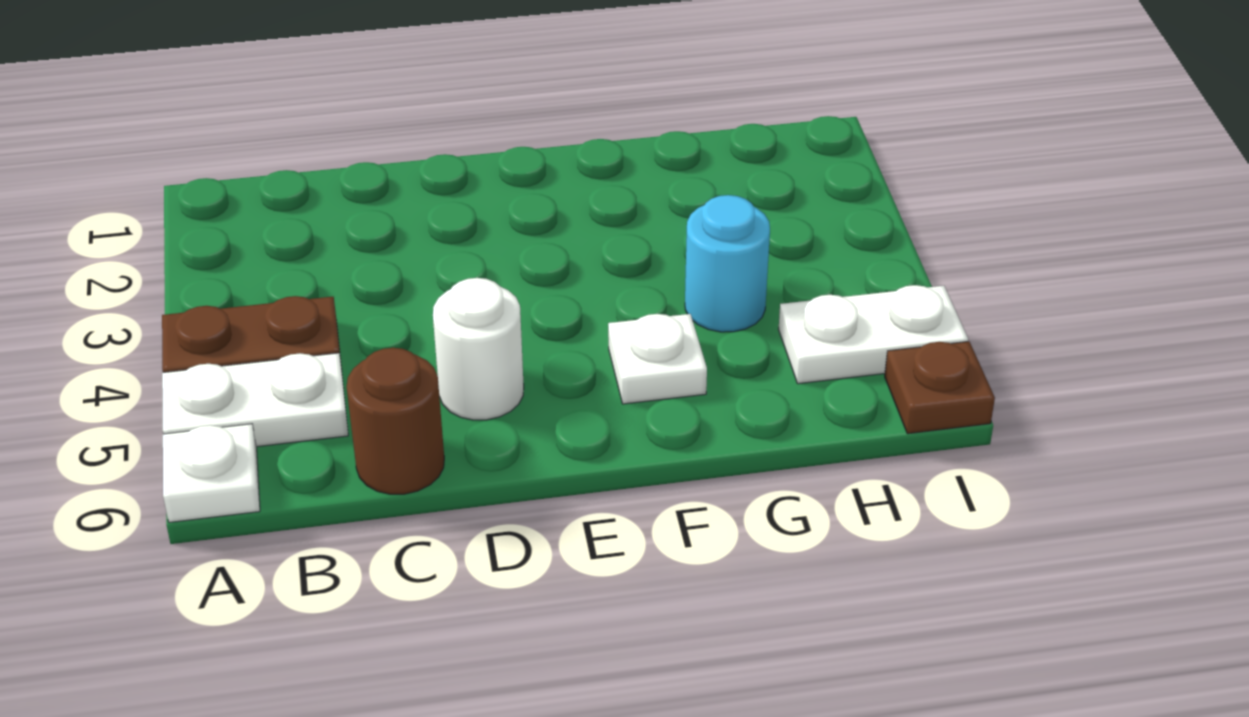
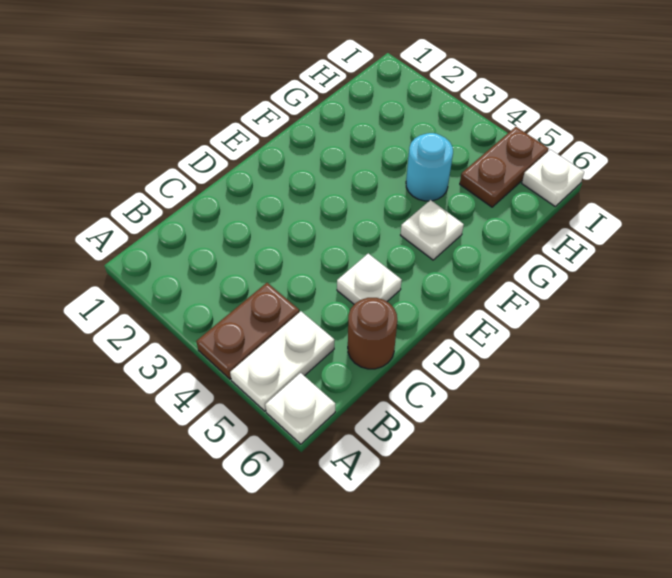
white round brick D5 level 1 -> white plate D5 level 1
white plate H5:I5 level 1 -> brown plate H5:I5 level 1
brown plate I6 level 1 -> white plate I6 level 1

